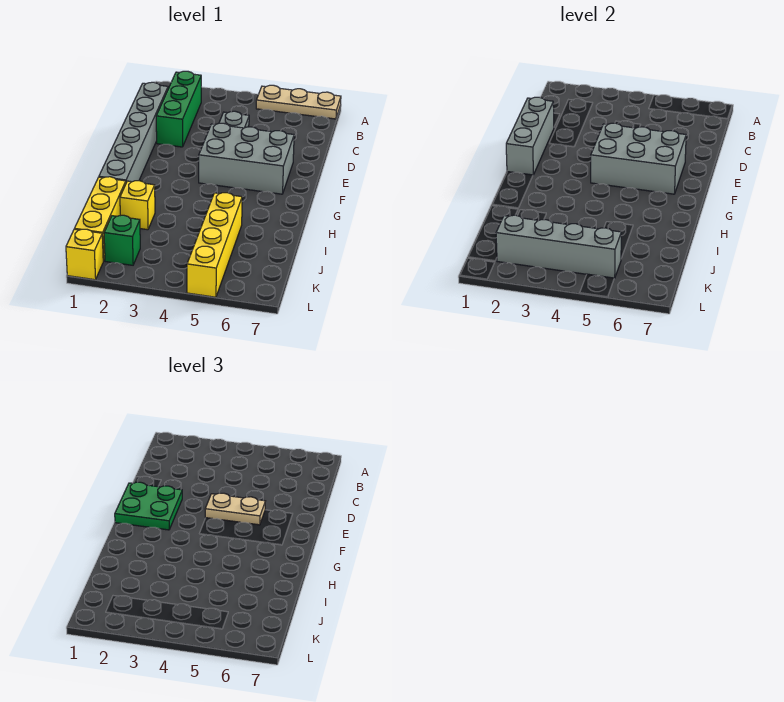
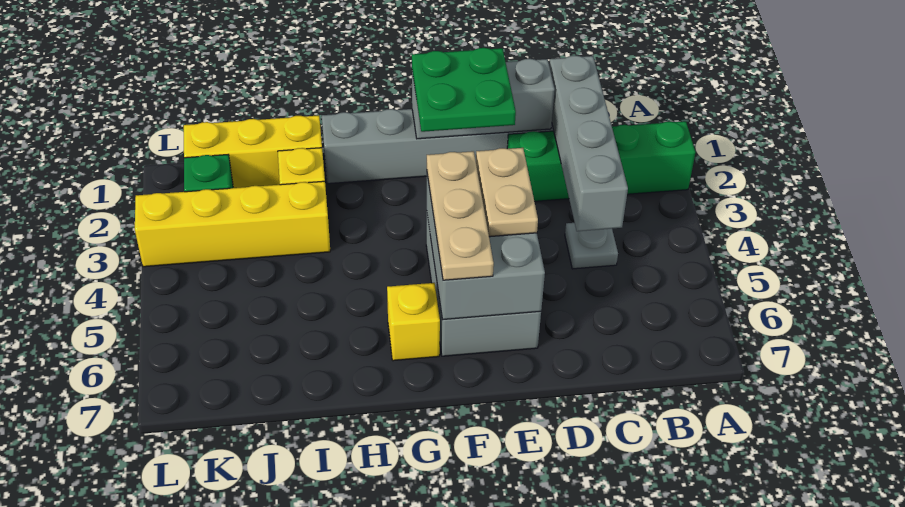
tan plate A5:A7 level 1 -> tan plate F4:F6 level 3
green brick B2:D2 level 1 -> green brick A2:D2 level 1
yellow brick I5:L5 level 1 -> yellow brick I3:L3 level 1
grey brick K2:K5 level 2 -> grey brick C1:C4 level 2
yellow brick L1 level 1 -> yellow brick G6 level 1

